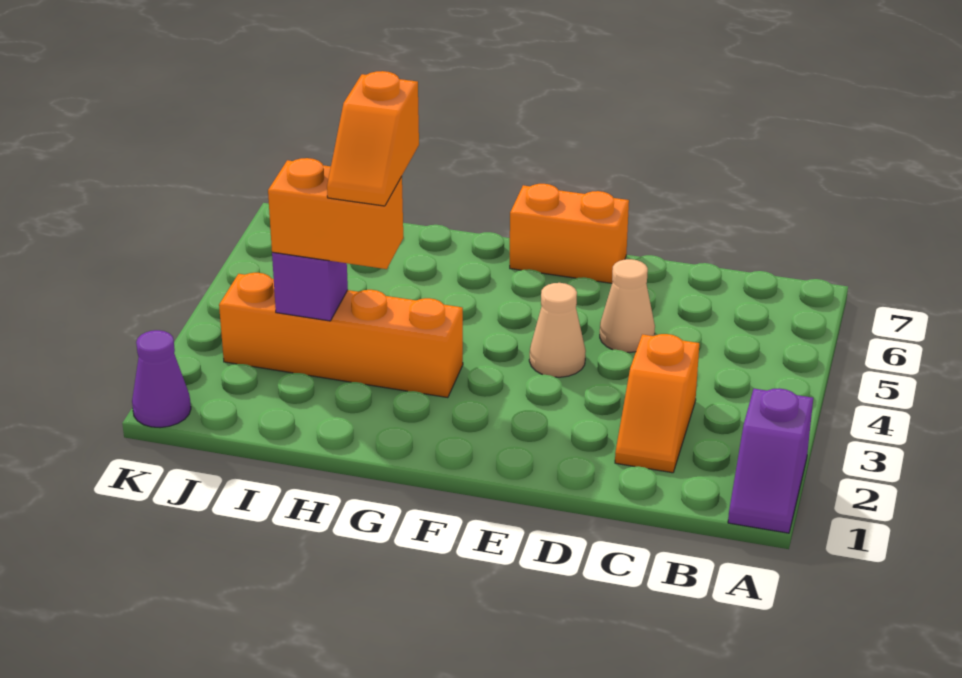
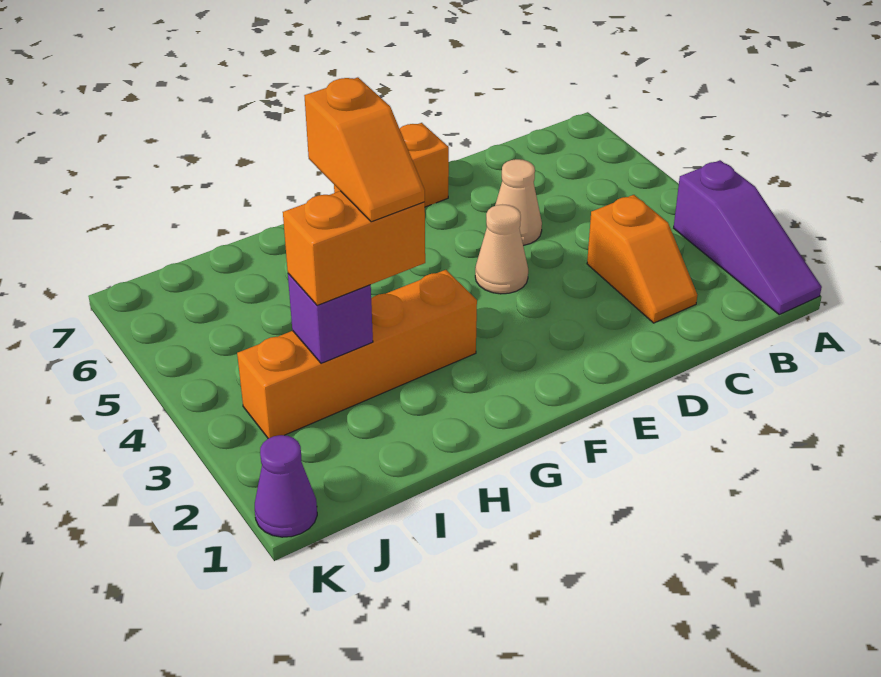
purple slope A1:A2 level 1 top 2 -> purple slope A1:A3 level 1 top 3

